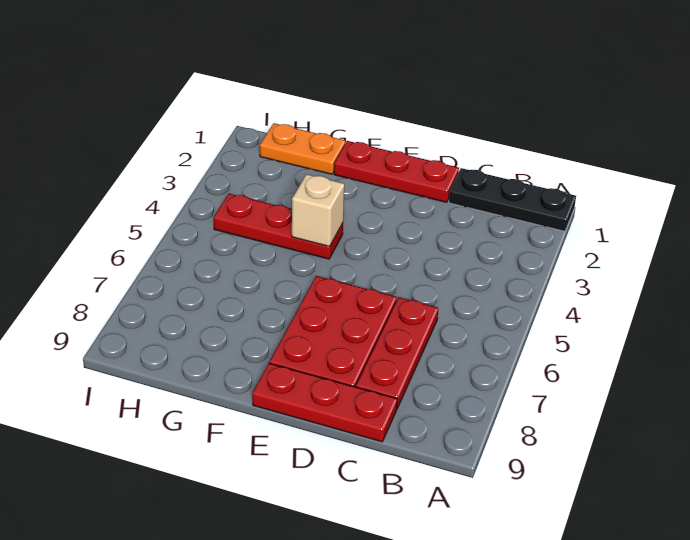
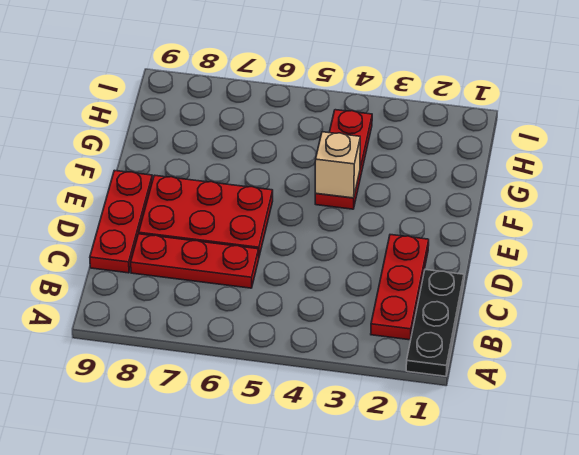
red plate D1:F1 level 1 -> red plate B2:D2 level 1
orange plate G1:H1 level 1 -> none

